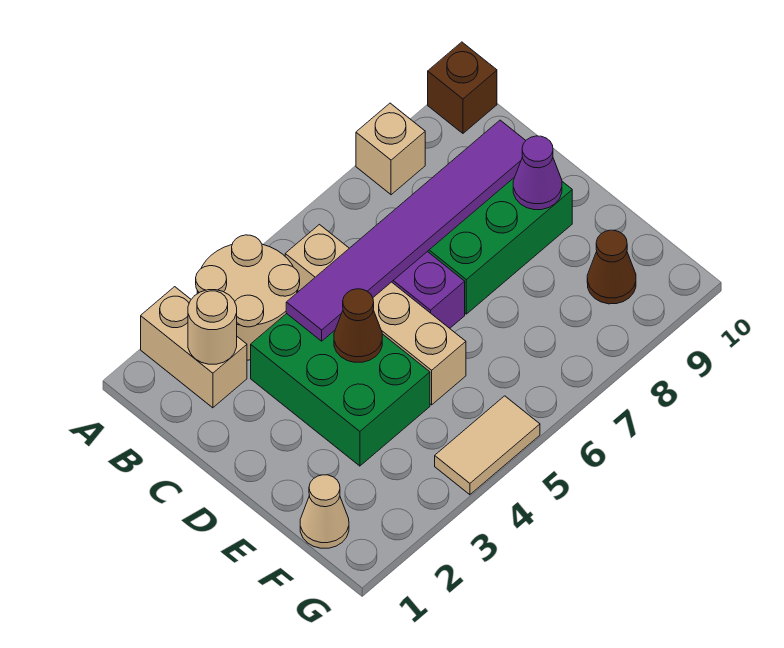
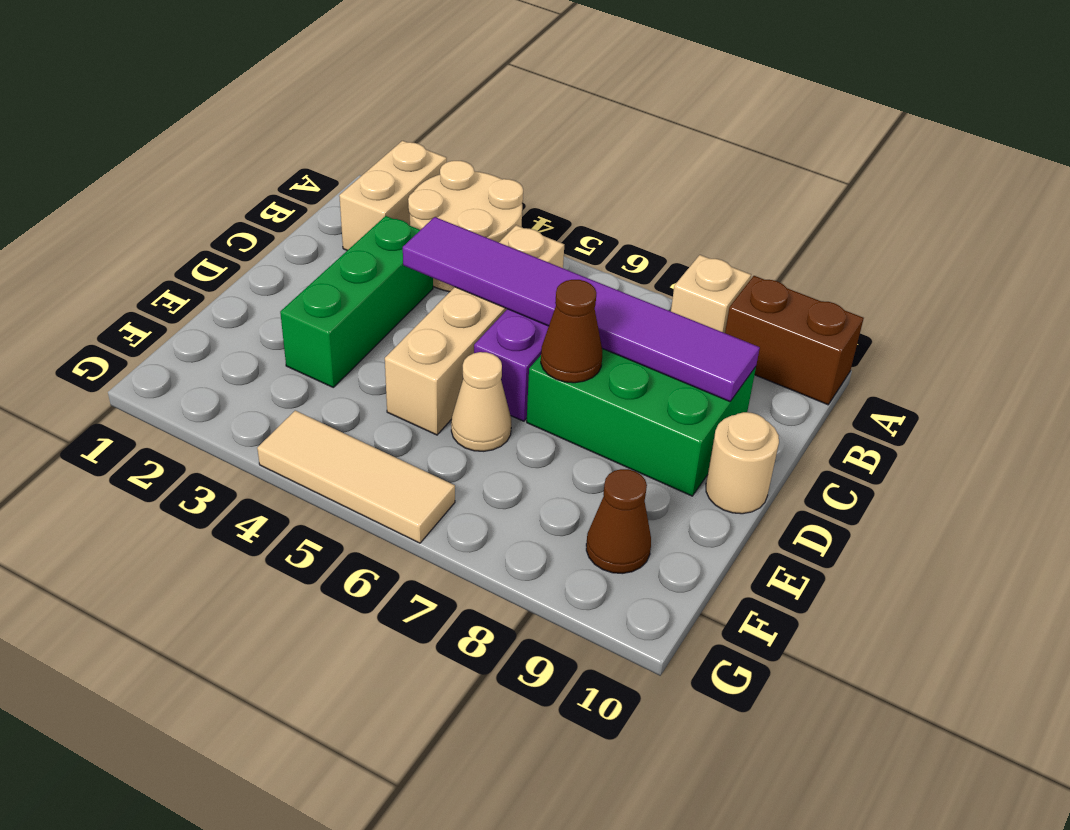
brown brick A10 level 1 -> brown brick A9:A10 level 1
tan round brick B2 level 2 -> tan round brick D10 level 1
green brick C3:E4 level 1 -> green brick C3:E3 level 1
brown cone D4 level 2 -> brown cone D7 level 2
purple cone D9 level 2 -> none
tan cone F1 level 1 -> tan cone E6 level 1
tan tile G4:G5 level 1 -> tan tile G4:G6 level 1

